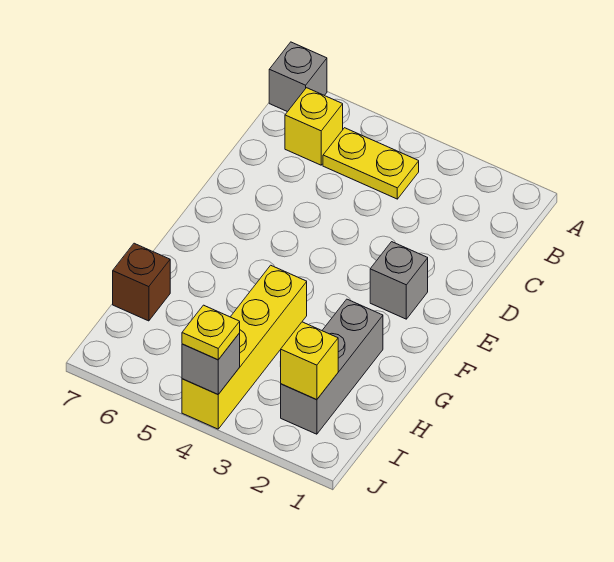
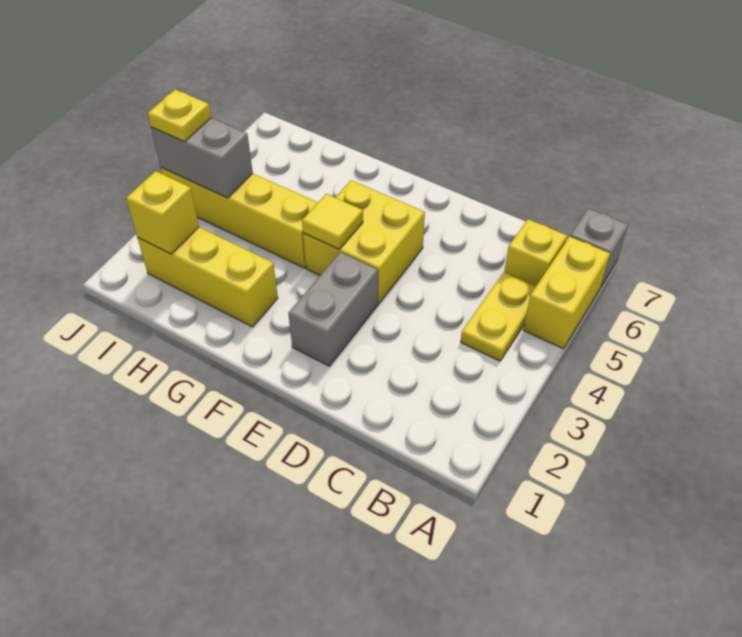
none -> yellow brick A5:A6 level 1
grey brick E2 level 1 -> grey brick E2:E3 level 1
none -> yellow brick E4:F5 level 1
none -> yellow tile F4 level 2
grey brick G2:I2 level 1 -> yellow brick G2:I2 level 1
brown brick H7 level 1 -> none
grey brick J4 level 2 -> grey brick I4:J4 level 2

